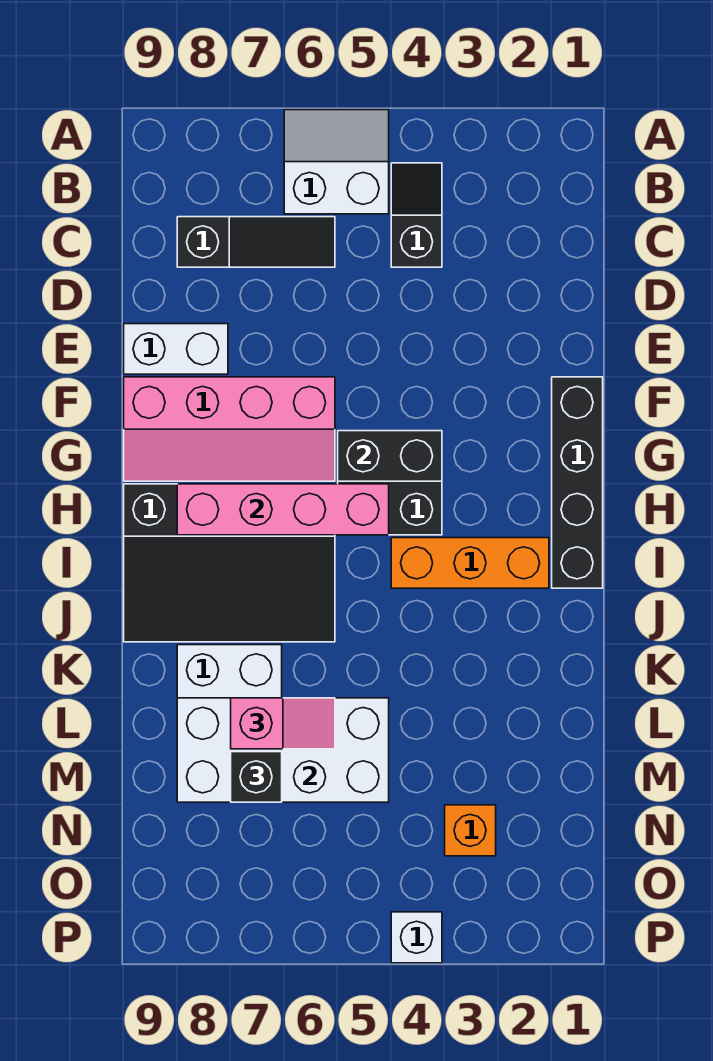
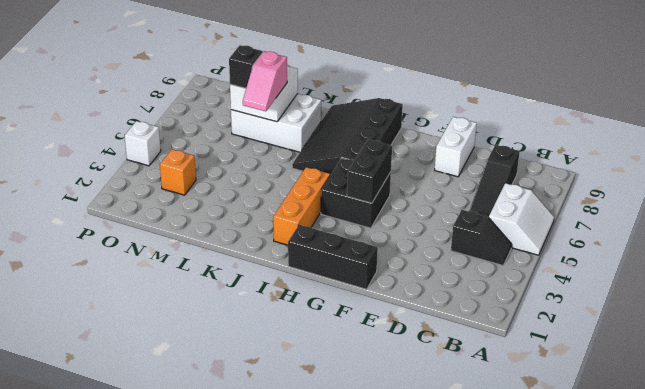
black brick F1:I1 level 1 -> black brick F1:H1 level 1
pink slope F6:G9 level 1 top F -> none
pink brick H5:H8 level 2 -> none
white brick L5:M8 level 2 -> white brick L7:M8 level 2

